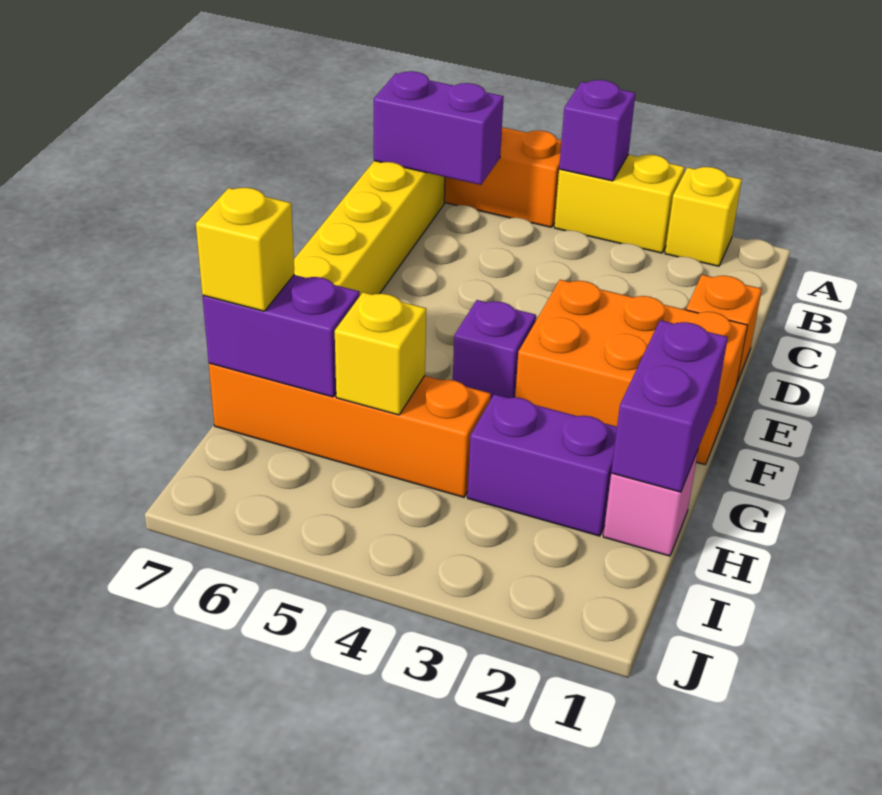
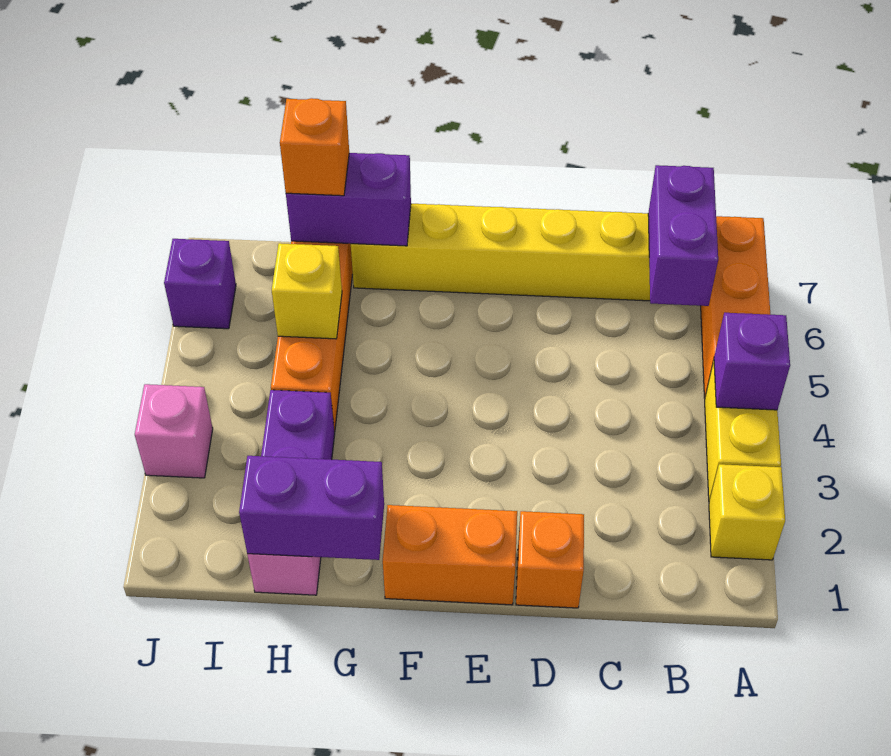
orange brick E1:F3 level 1 -> orange brick E1:F1 level 1
purple brick F4 level 1 -> purple brick J6 level 1
purple brick H6:H7 level 2 -> purple brick G7:H7 level 2
yellow brick H7 level 3 -> orange brick H7 level 3
none -> pink brick J3 level 1

